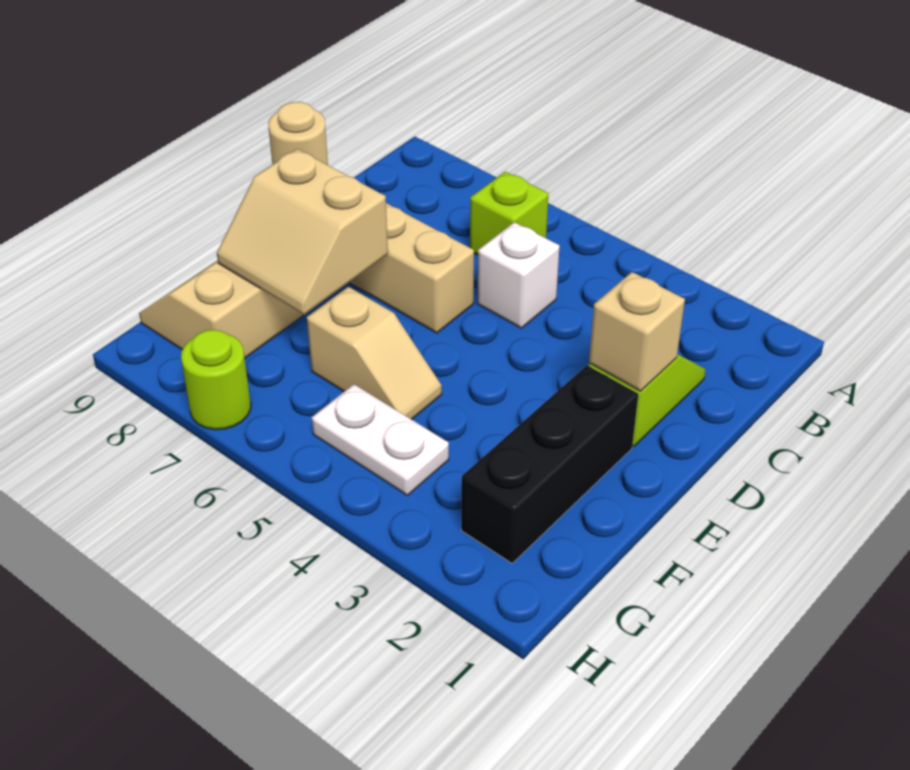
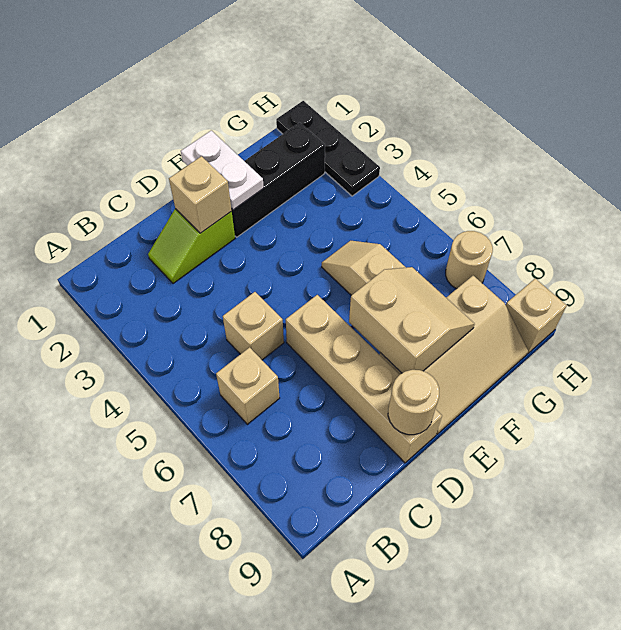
lime brick B6 level 1 -> tan brick B6 level 1
white brick C5 level 1 -> tan brick C5 level 1
white plate G4:G5 level 1 -> white plate E1:E2 level 2
none -> black plate H1:H3 level 1
lime round brick H7 level 1 -> tan round brick H7 level 1
none -> tan brick H9 level 1

